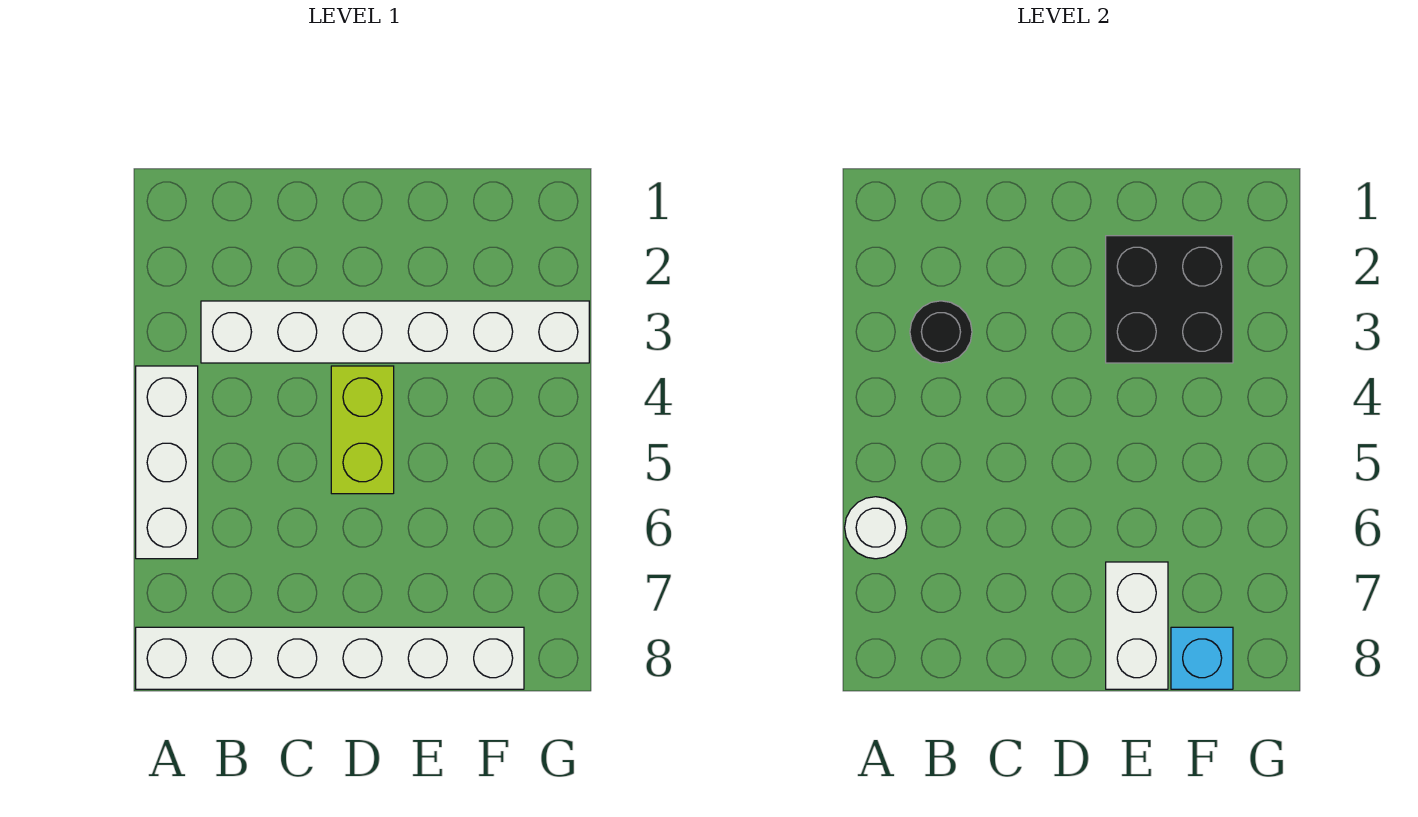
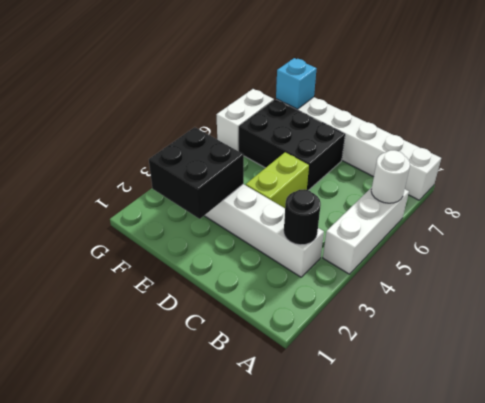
none -> black brick D6:F7 level 1
white brick E7:E8 level 2 -> white brick G6:G7 level 1

